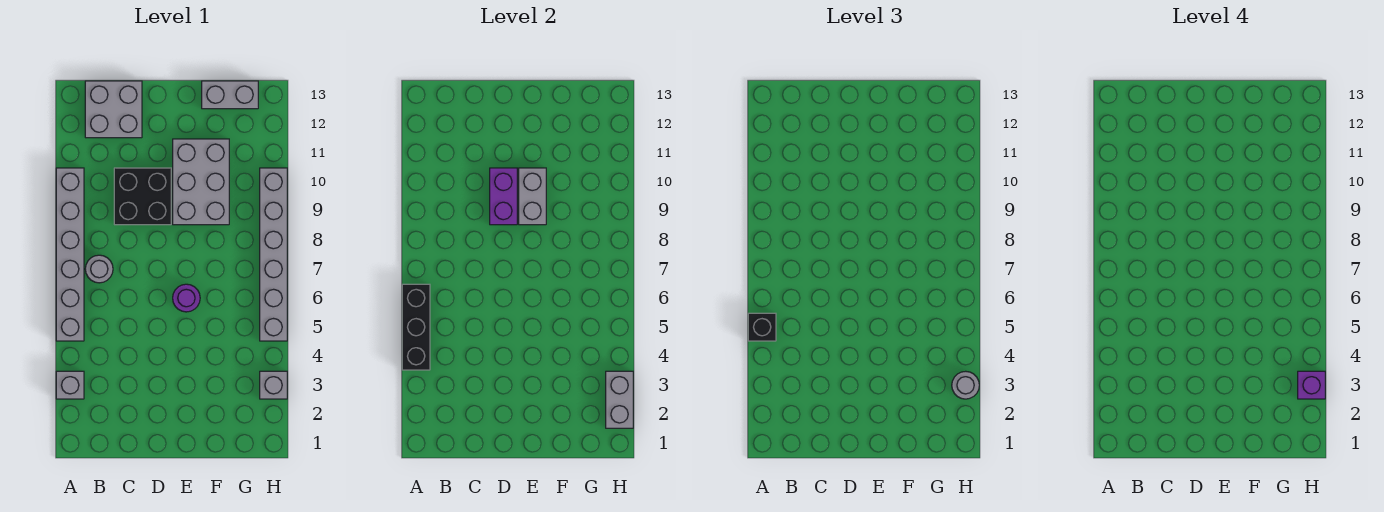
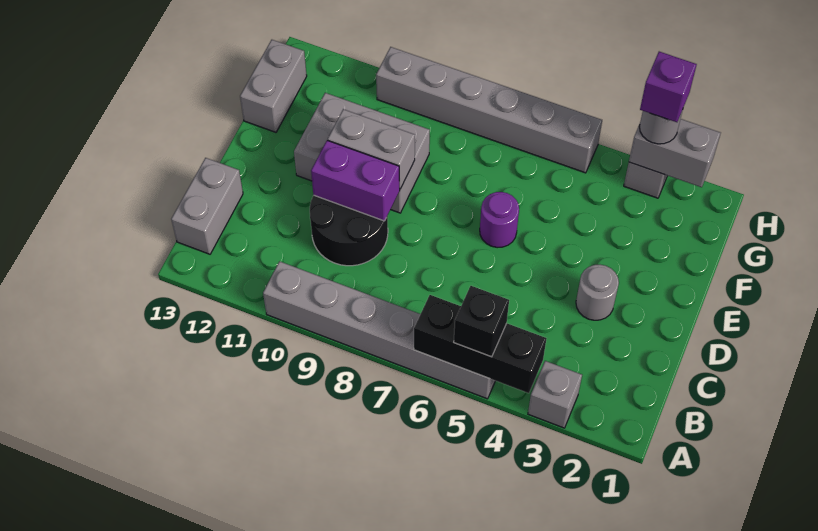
grey round brick B7 level 1 -> grey round brick D3 level 1
grey brick B12:C13 level 1 -> grey brick B13:C13 level 1
black brick C9:D10 level 1 -> black round brick C9:D10 level 1

